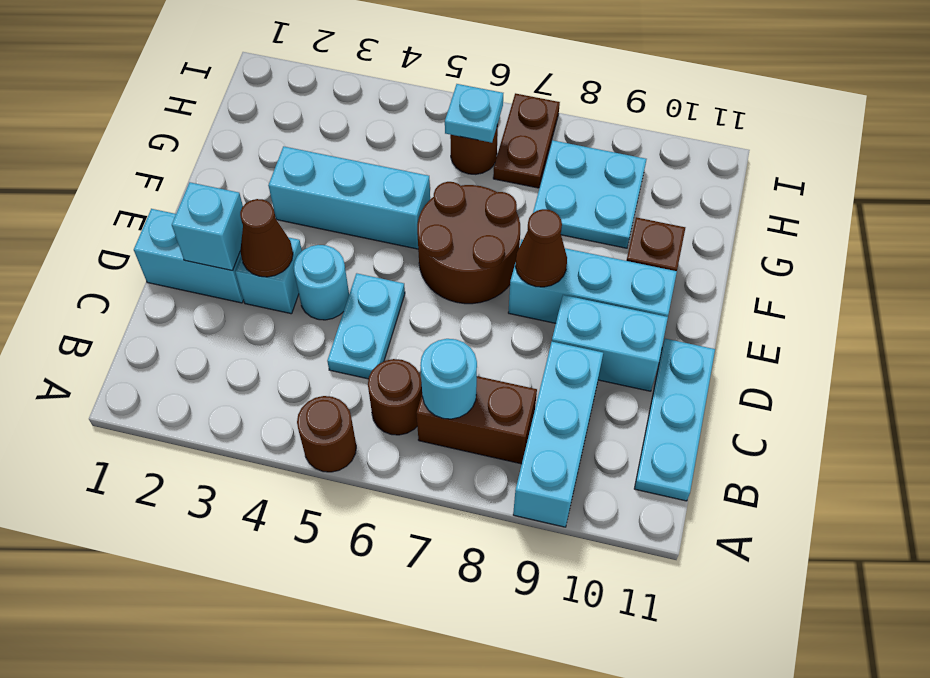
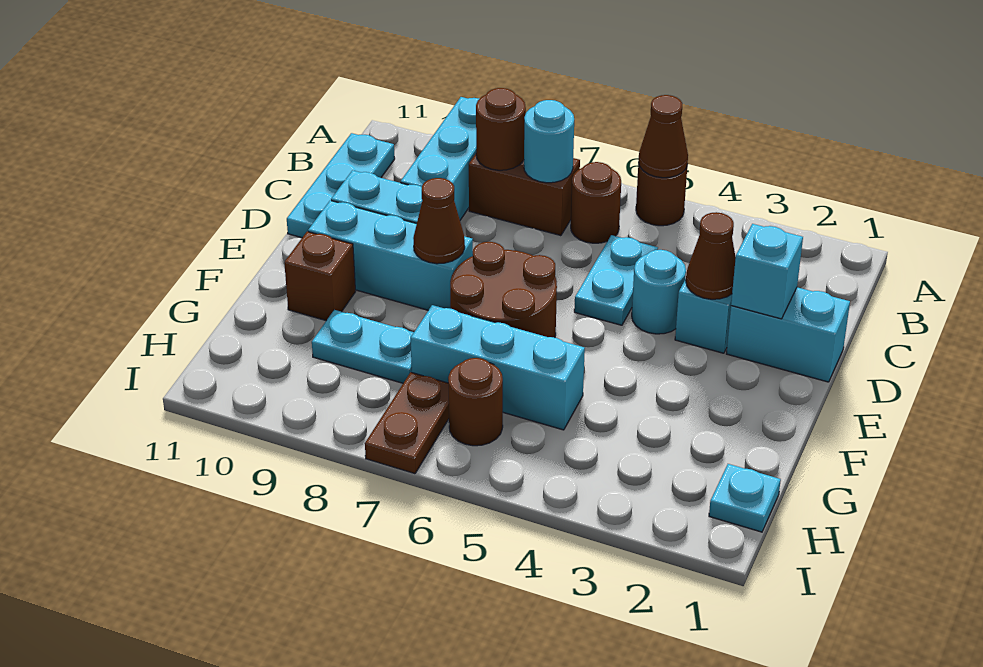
none -> brown cone A5 level 2
none -> brown round brick B8 level 2
cyan brick F3:F5 level 1 -> cyan brick G5:G7 level 1
cyan plate G8:H9 level 1 -> cyan plate G8:G9 level 1
cyan plate H6 level 2 -> cyan plate H1 level 1

